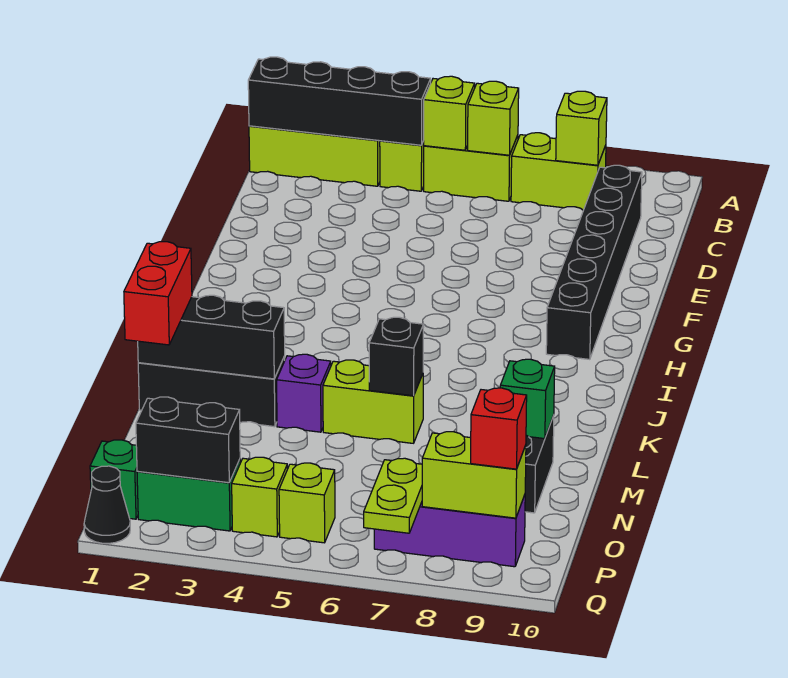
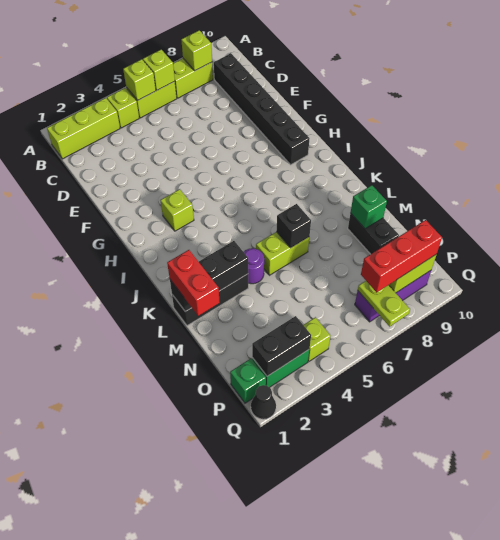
black brick B1:B4 level 2 -> none
purple brick L4 level 1 -> purple round brick L4 level 1
lime brick P5 level 1 -> lime brick H3 level 1
red brick P9 level 3 -> red brick P7:P9 level 3

